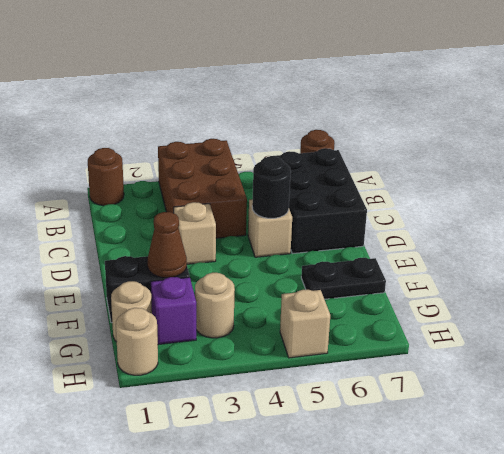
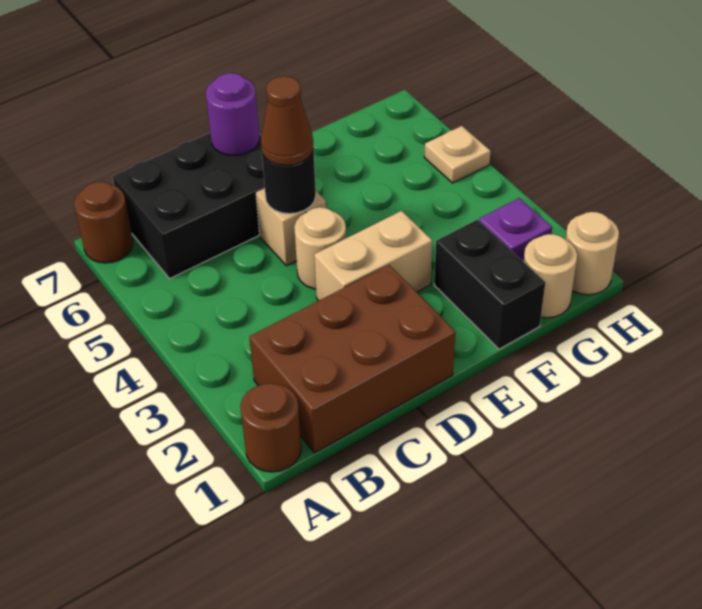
brown brick A3:C4 level 1 -> brown brick B1:D2 level 1
tan brick D3 level 1 -> tan brick D3:E3 level 1
none -> purple round brick D7 level 2
brown cone F2 level 2 -> brown cone D5 level 3
black plate F6:F7 level 1 -> none
tan round brick G3 level 1 -> tan round brick D4 level 1
tan brick H5 level 1 -> tan plate H5 level 1

